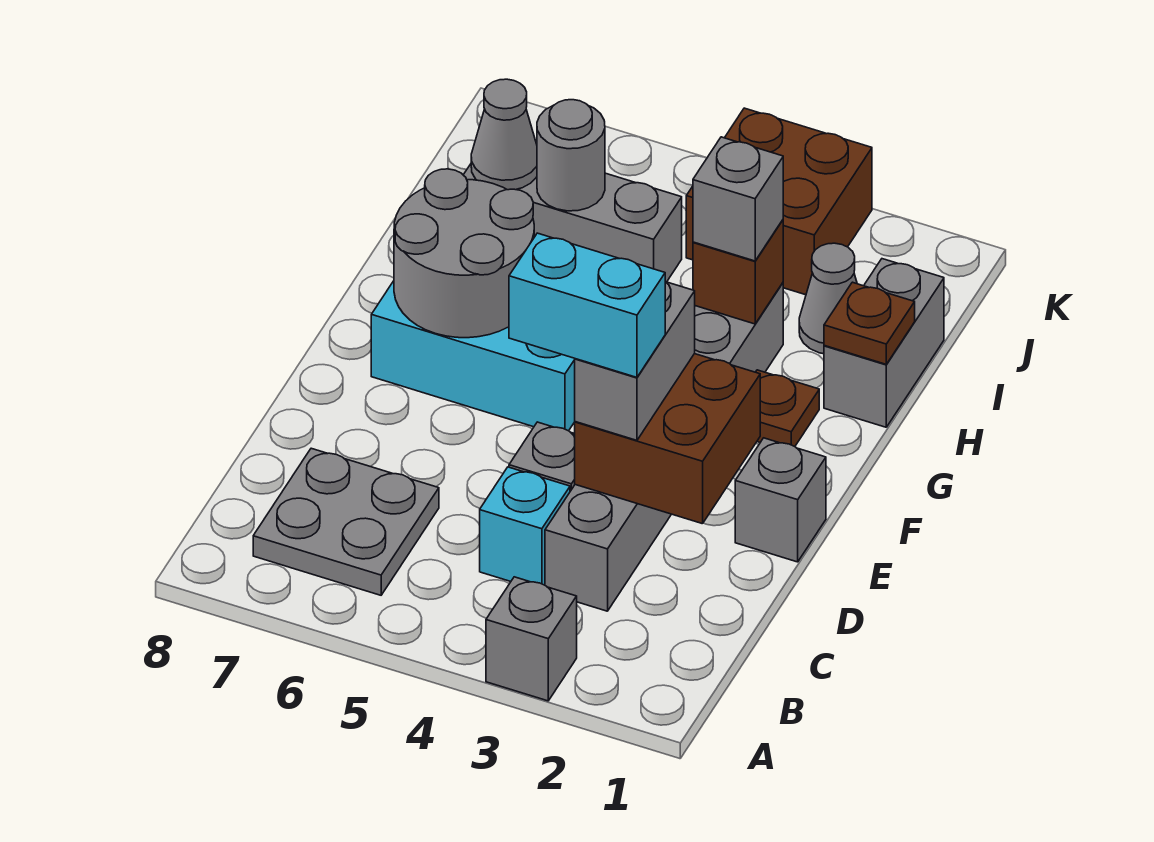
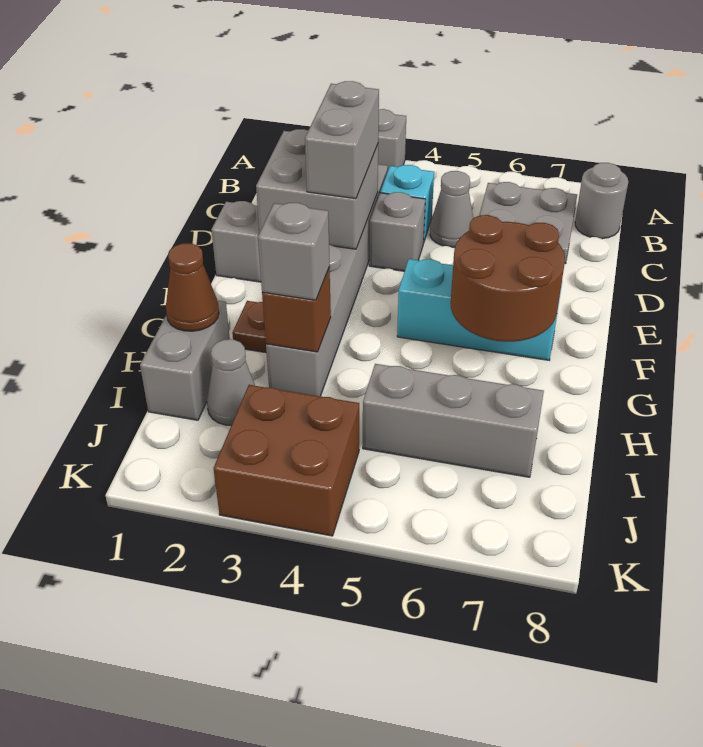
brown brick D2:E3 level 2 -> grey brick D2:E3 level 2
cyan brick D3:D4 level 4 -> none
grey round brick F6:G7 level 2 -> brown round brick F6:G7 level 2
brown plate H1 level 2 -> brown cone H1 level 2
grey round brick I6 level 2 -> grey round brick B8 level 1
grey cone I7 level 2 -> grey cone C5 level 1

